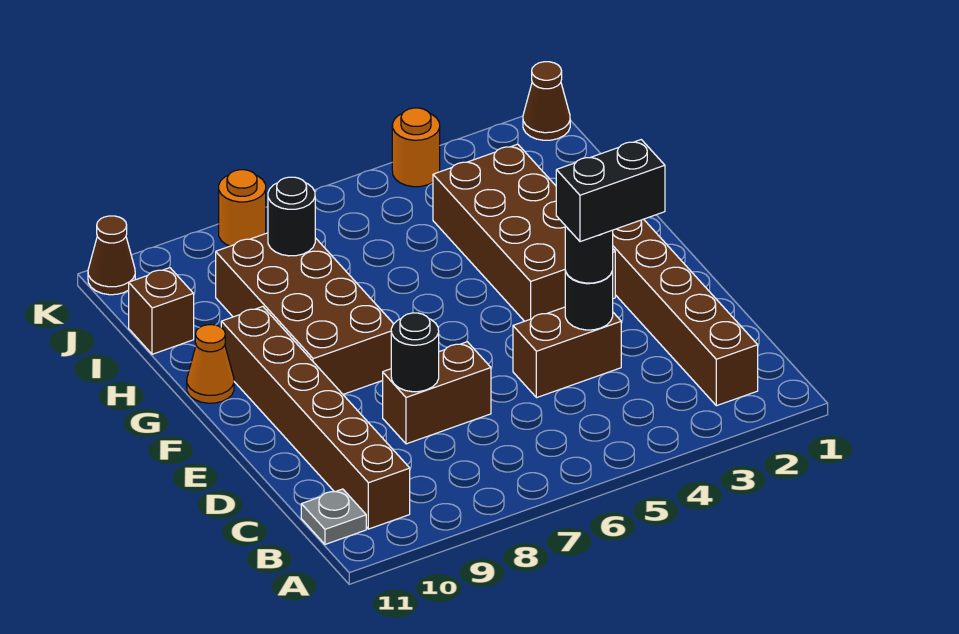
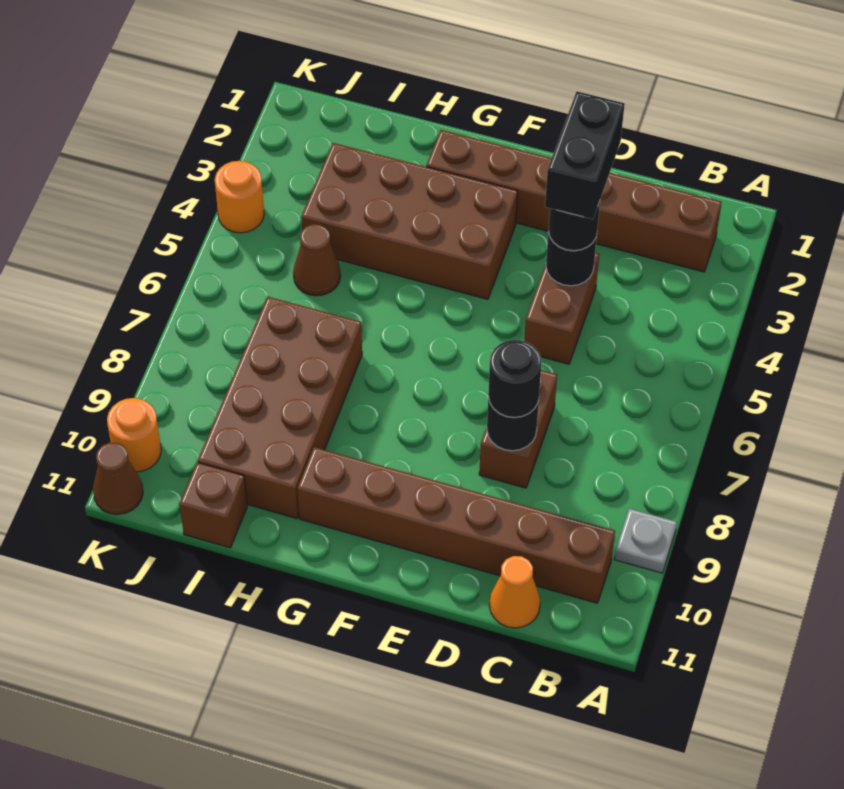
grey plate B11 level 1 -> grey plate A9 level 1
brown brick F8:I9 level 1 -> brown brick H7:I10 level 1
orange cone G11 level 1 -> orange cone C11 level 1
black round brick I8 level 2 -> black round brick D8 level 3
brown cone K1 level 1 -> brown cone I5 level 1
orange round brick K8 level 1 -> orange round brick K10 level 1

